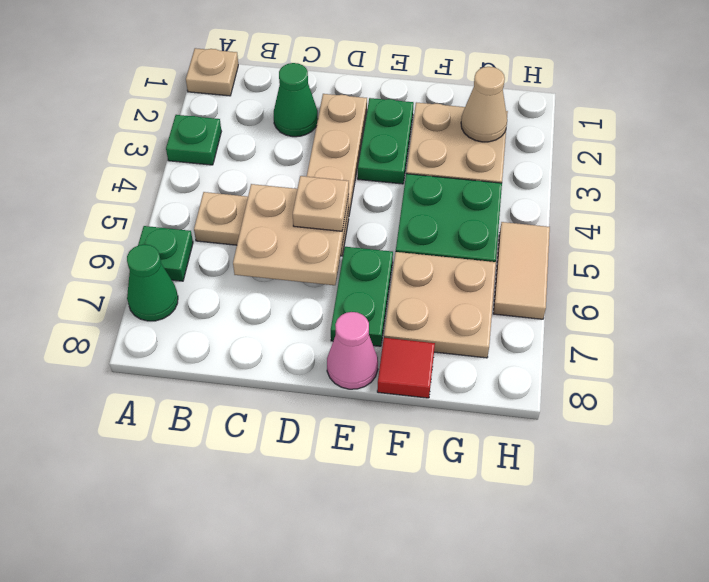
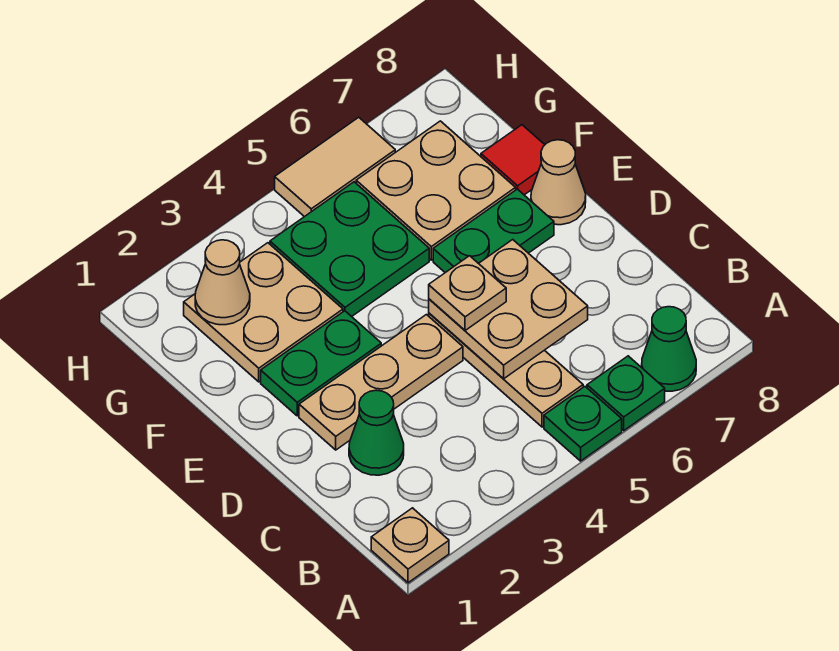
green plate A3 level 1 -> green plate A5 level 1
pink cone E8 level 1 -> tan cone E8 level 1

